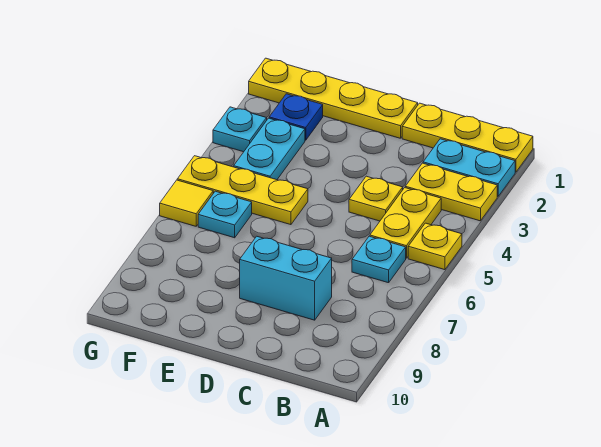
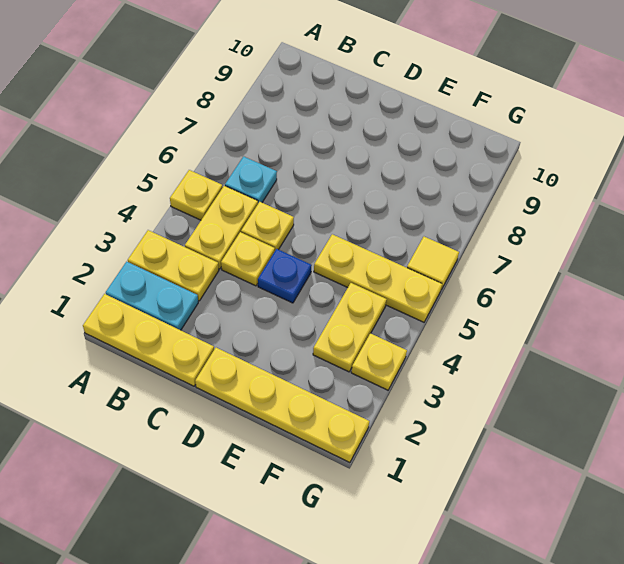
none -> yellow plate C5 level 1
cyan brick C8:D8 level 1 -> none
blue plate F2 level 1 -> blue plate D4 level 1
cyan plate F3:F4 level 1 -> yellow plate F3:F4 level 1
cyan plate F6 level 1 -> none
cyan plate G3 level 1 -> yellow plate G3 level 1

